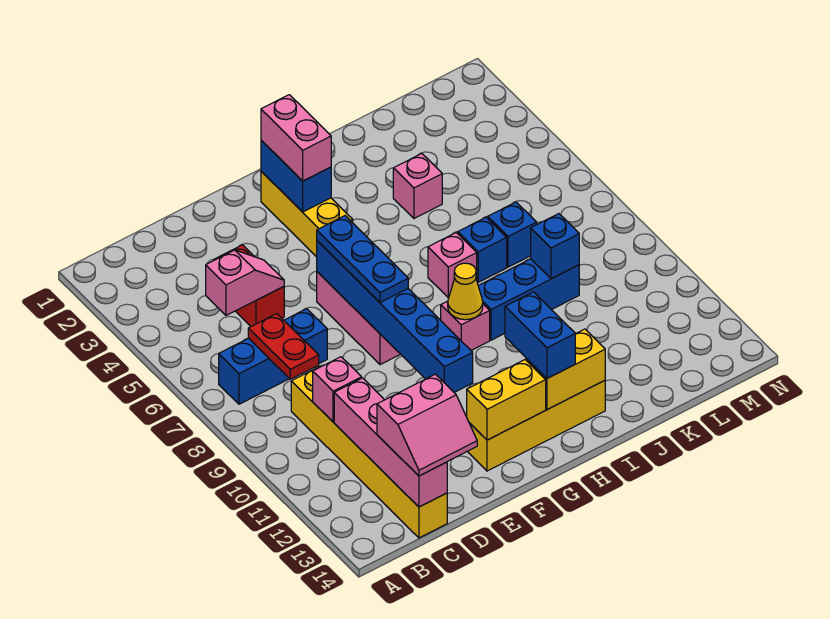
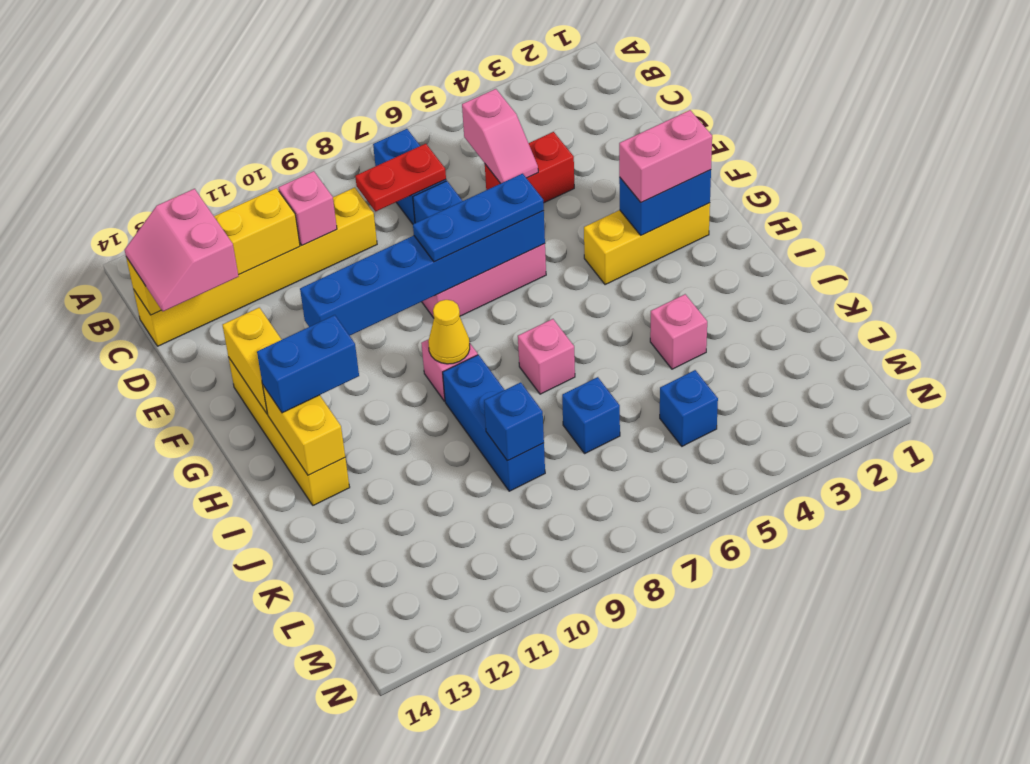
pink brick C11:C14 level 2 -> yellow brick C11:C14 level 2
blue brick J7 level 1 -> blue brick L5 level 1

